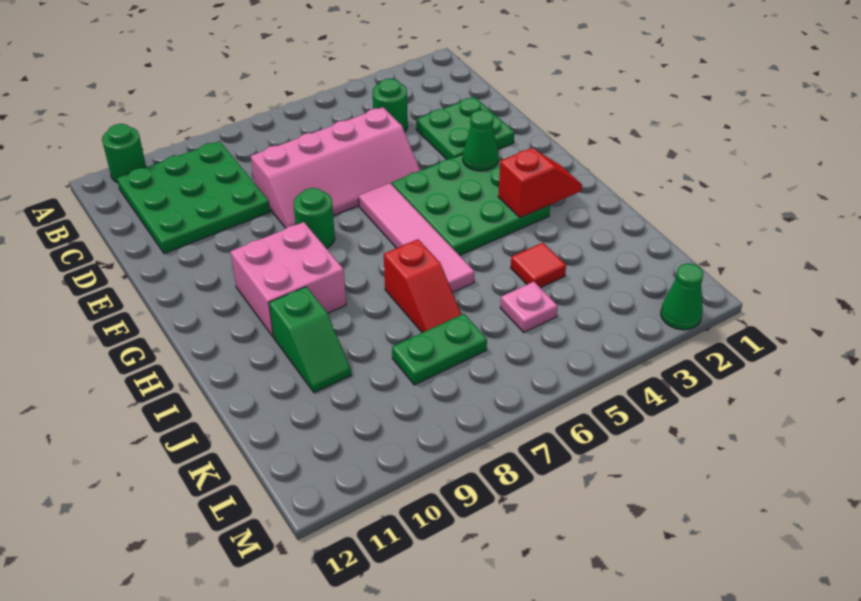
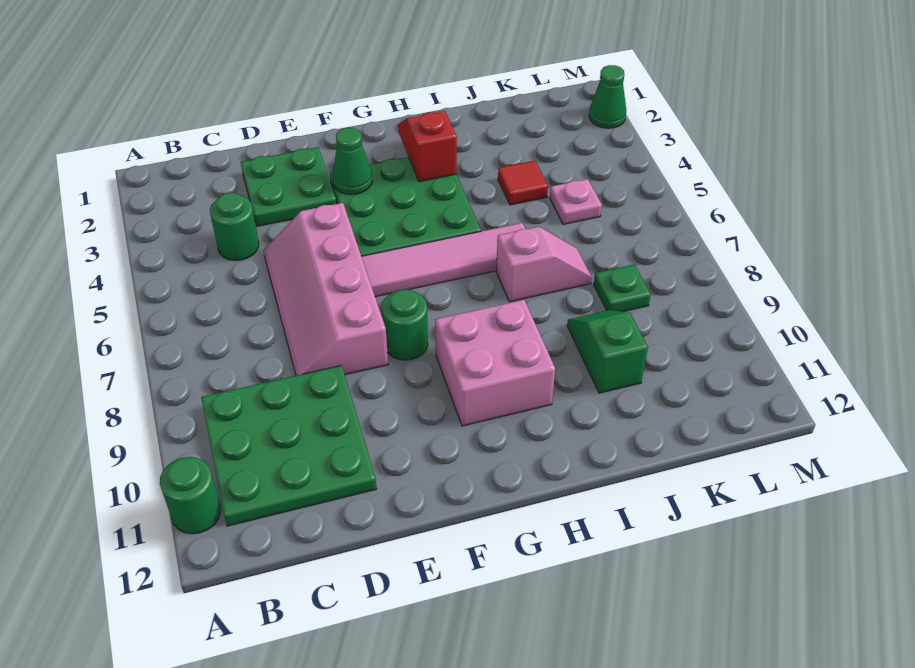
pink slope D5:E8 level 1 top D -> pink slope D5:E8 level 1 top E
red slope I7:J7 level 1 top I -> pink slope I7:J7 level 1 top I
green slope I10:J10 level 1 top I -> green slope J9:J10 level 1 top 10
green plate K7:K8 level 1 -> green plate K8 level 1

